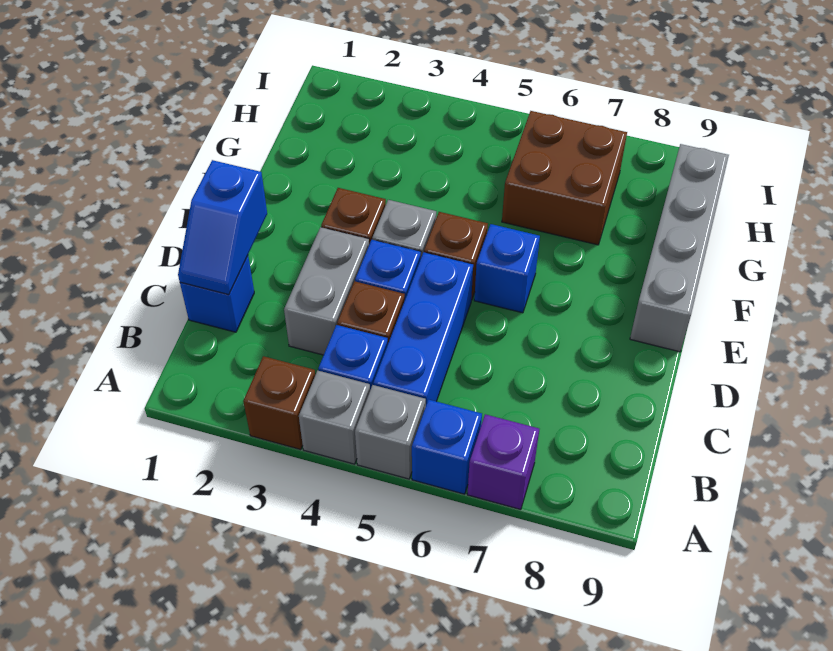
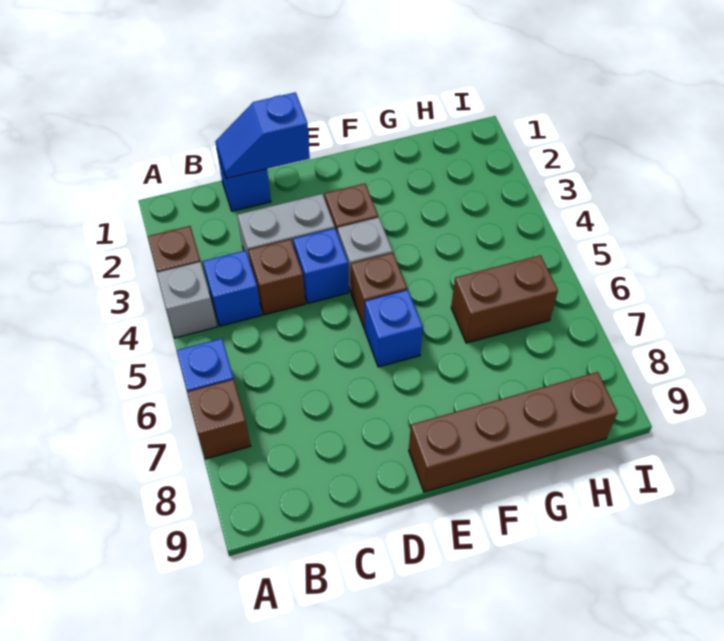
grey brick A5 level 1 -> none
purple brick A7 level 1 -> brown brick A7 level 1
blue brick B5:D5 level 1 -> none
grey brick E9:H9 level 1 -> brown brick E9:H9 level 1
brown brick G6:H7 level 1 -> brown brick G6:H6 level 1

